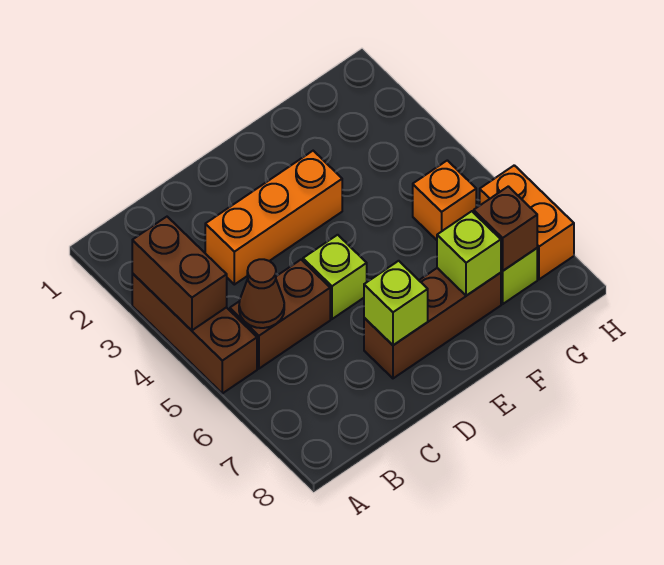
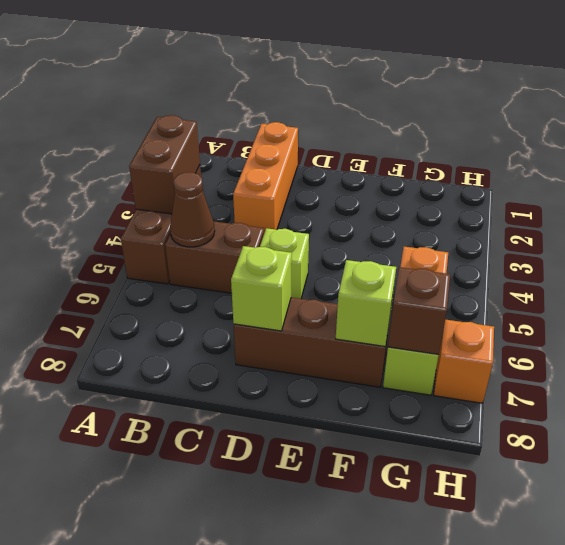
orange brick C3:E3 level 1 -> orange brick C1:C3 level 1
orange brick H6:H7 level 1 -> orange brick H7 level 1

